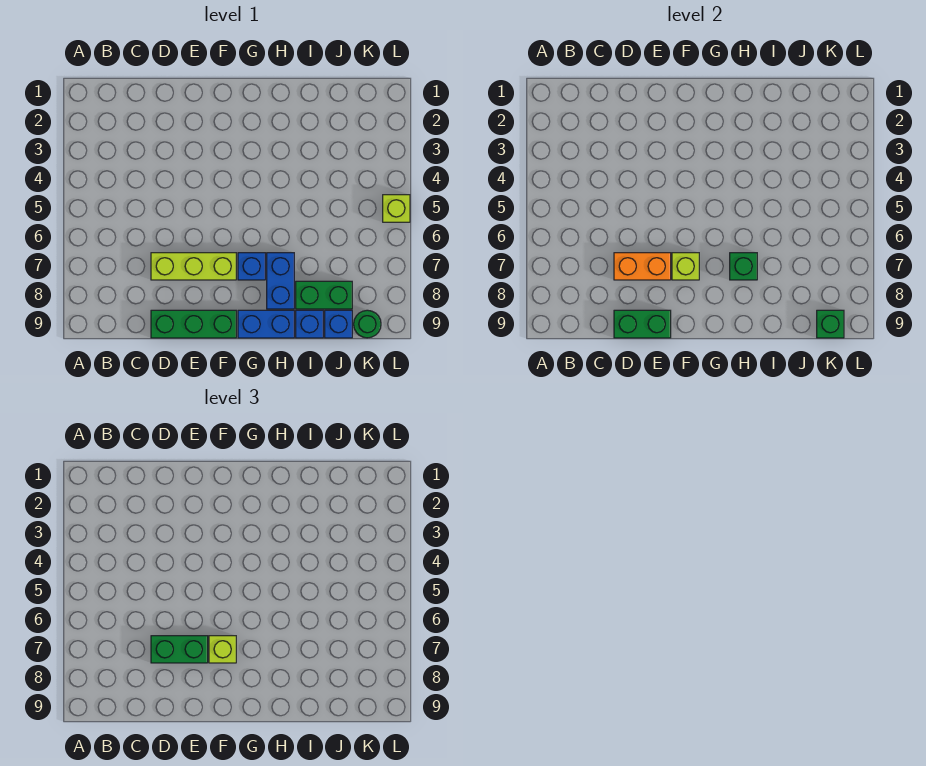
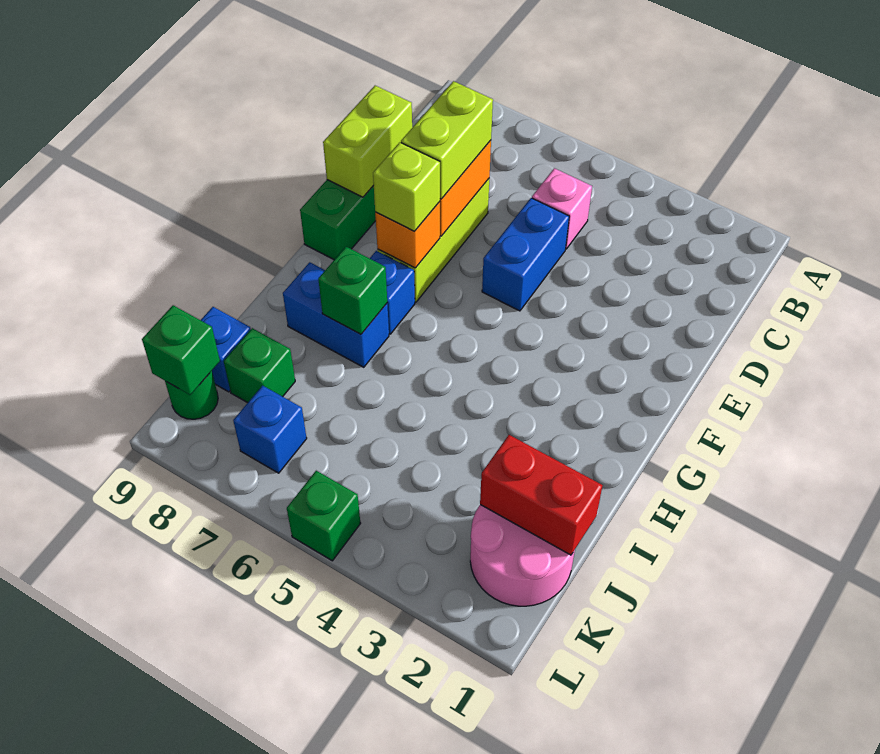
none -> pink brick C5 level 1
green brick D7:E7 level 3 -> lime brick D7:E7 level 3
green brick D9:E9 level 2 -> lime brick D9:E9 level 2
lime brick F7 level 2 -> orange brick F7 level 2
blue brick G9:H9 level 1 -> blue brick D5:E5 level 1
green brick I8:J8 level 1 -> green brick J8 level 1
blue brick I9 level 1 -> blue brick K7 level 1
none -> pink round brick J1:K2 level 1
none -> red brick J1:J2 level 2
lime brick L5 level 1 -> green brick L5 level 1

